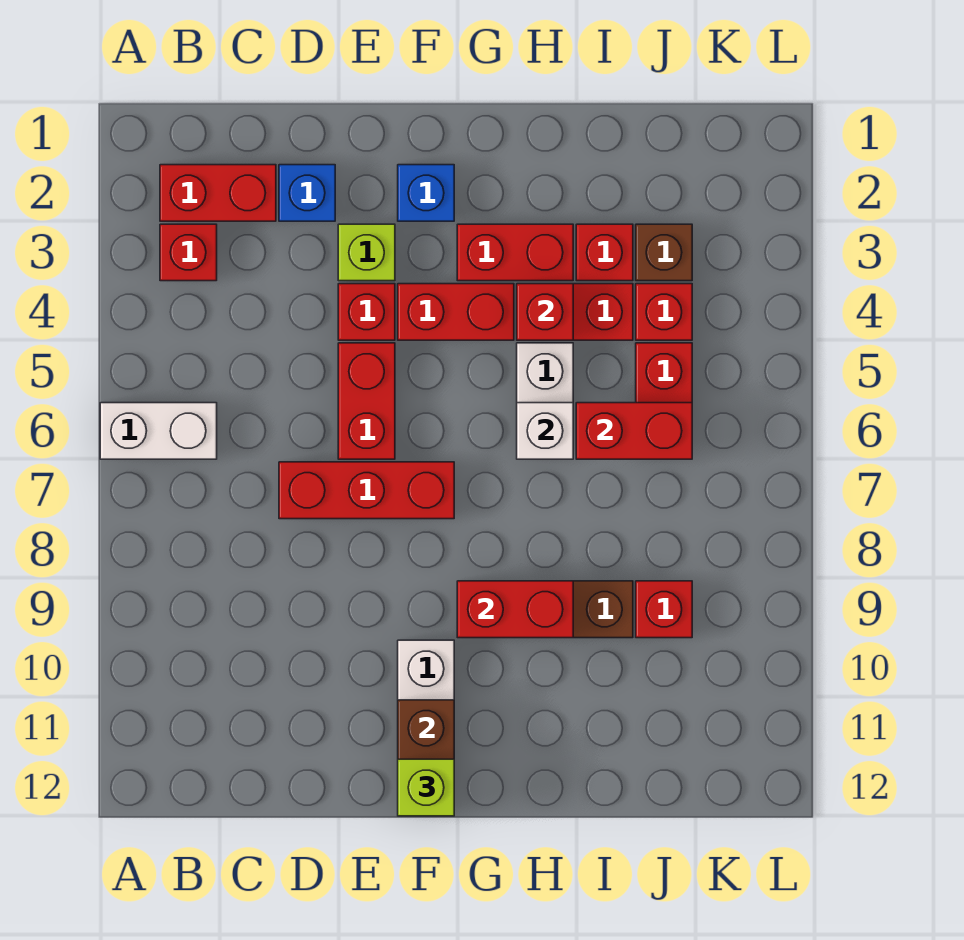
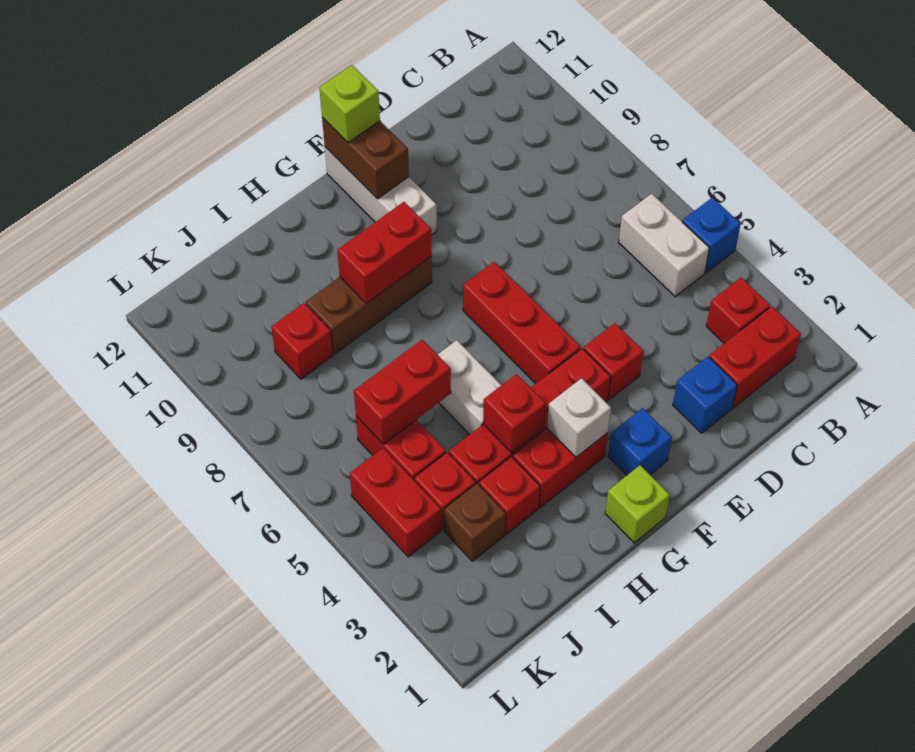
none -> blue brick A5 level 1
white brick A6:B6 level 1 -> white brick B5:B6 level 1
red brick D7:F7 level 1 -> red brick F5:F7 level 1
lime brick E3 level 1 -> lime brick G1 level 1
red brick E5:E6 level 1 -> red brick K4:K5 level 1
white brick H6 level 2 -> white brick G3 level 2

